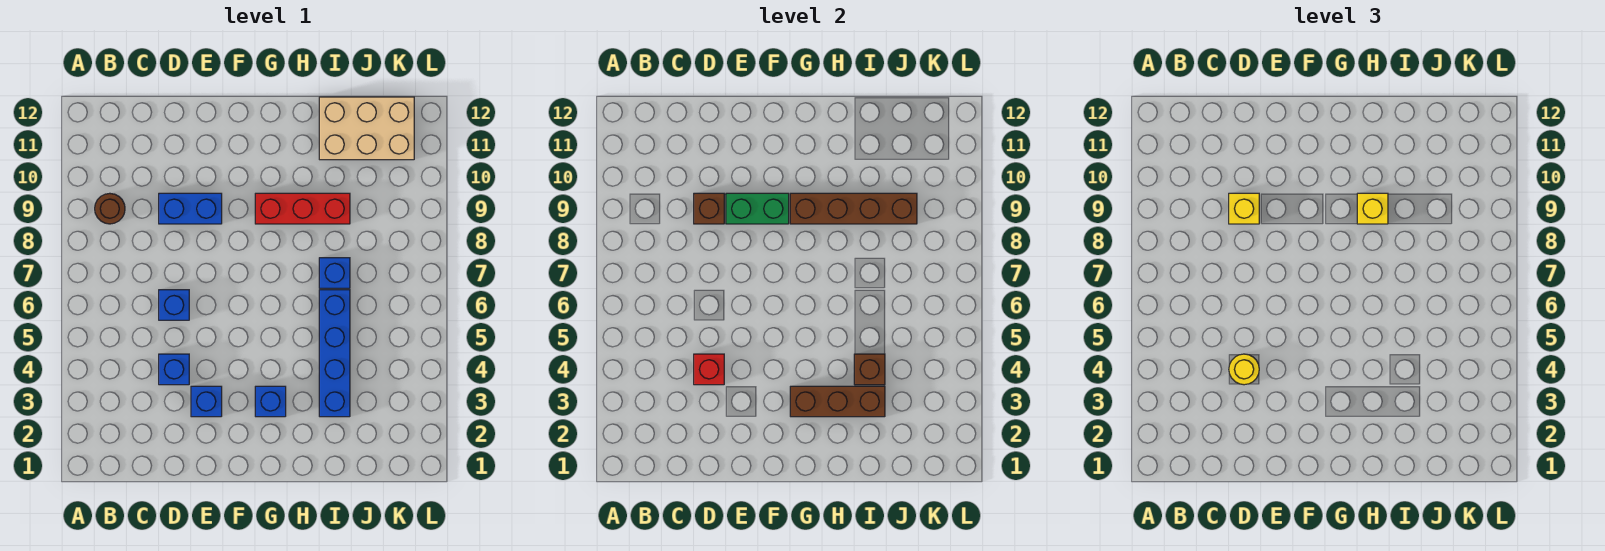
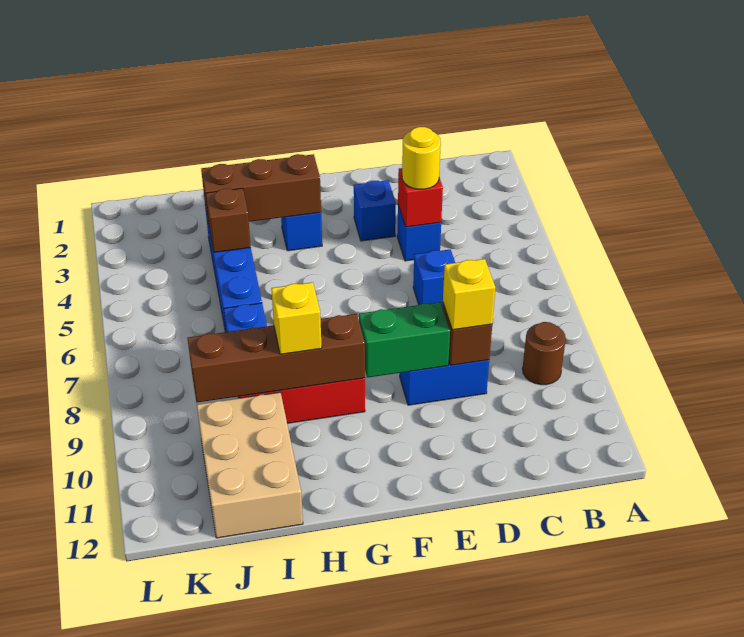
tan brick I11:K12 level 1 -> tan brick I10:J12 level 1

